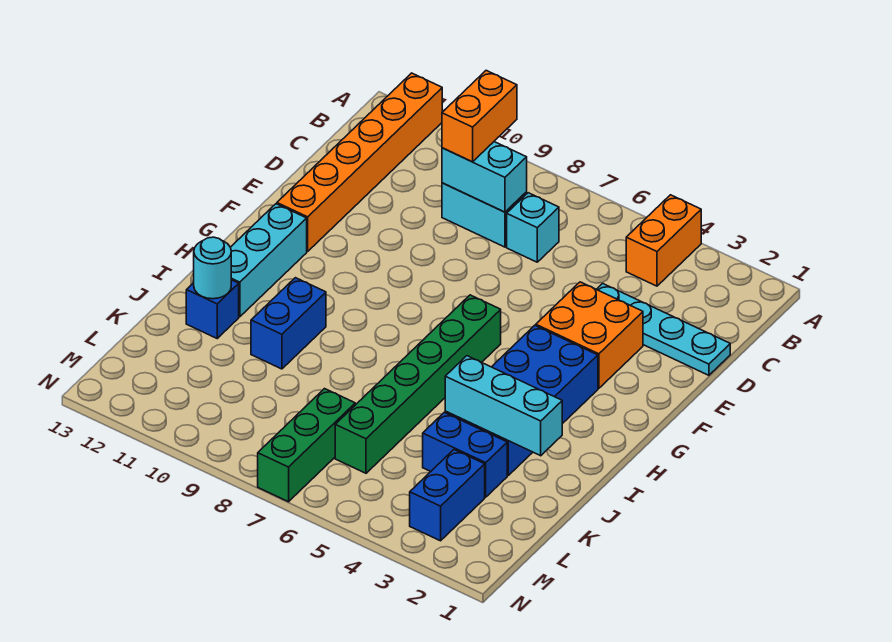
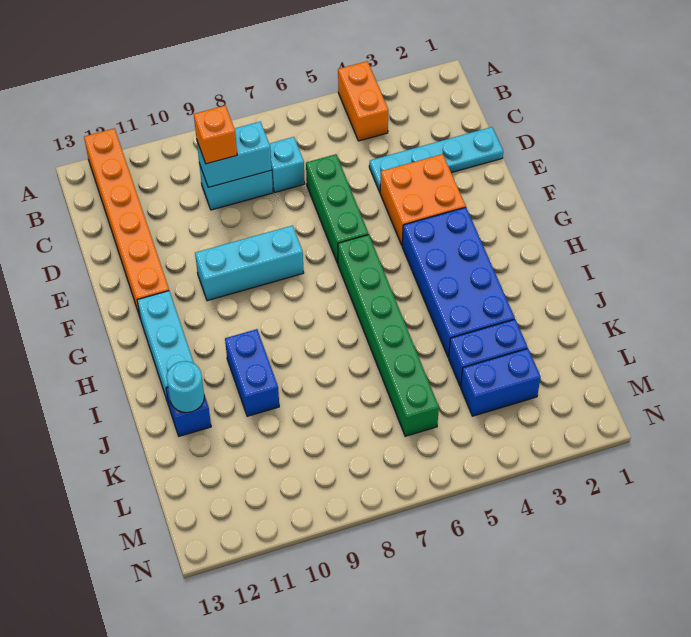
orange brick B9:C9 level 3 -> orange brick C9 level 3
cyan brick J2:J4 level 2 -> cyan brick F8:F10 level 1
blue brick L3:M3 level 1 -> blue brick L3:L4 level 1
green brick L7:N7 level 1 -> green brick D6:F6 level 1

